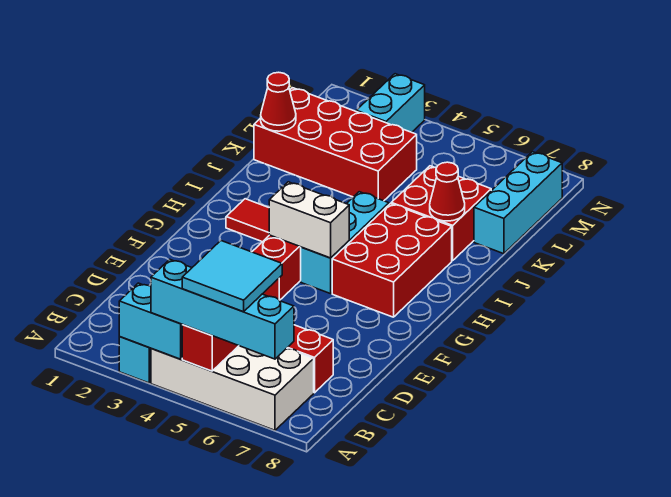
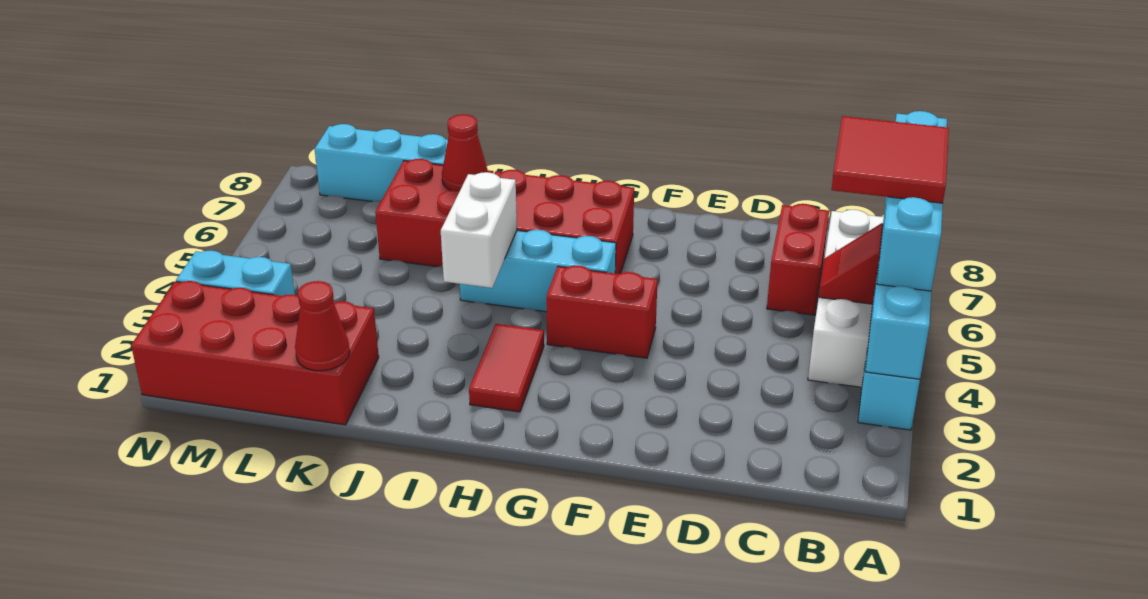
cyan tile A5:B6 level 4 -> red tile A5:B6 level 4
white brick G4:G5 level 2 -> white brick I4:I5 level 2
red brick K1:L4 level 1 -> red brick K1:N2 level 1

